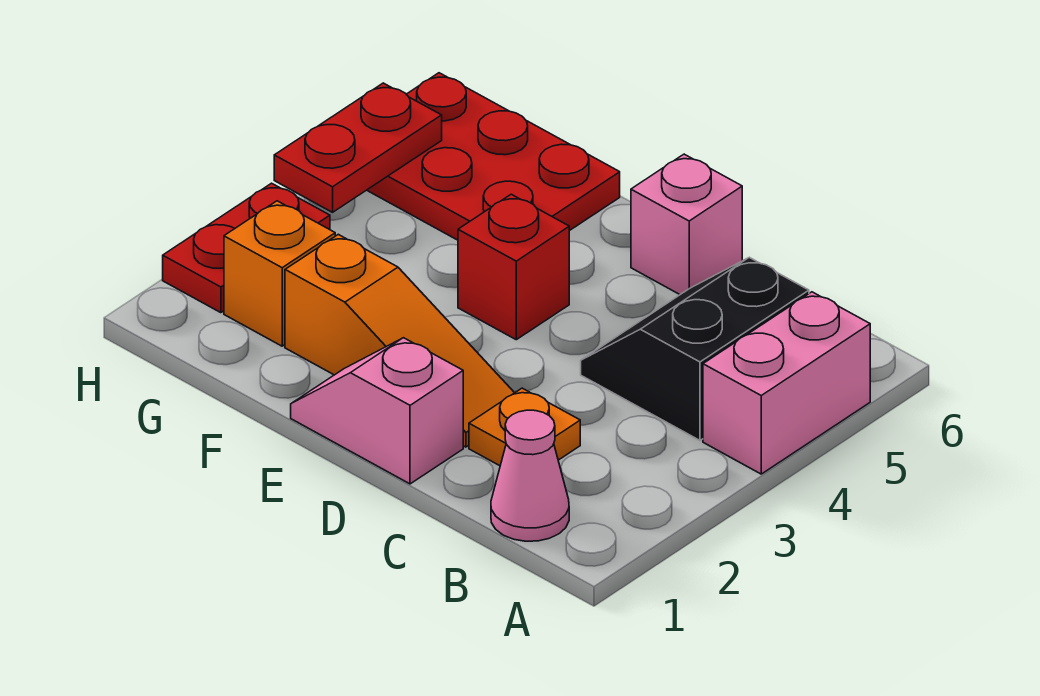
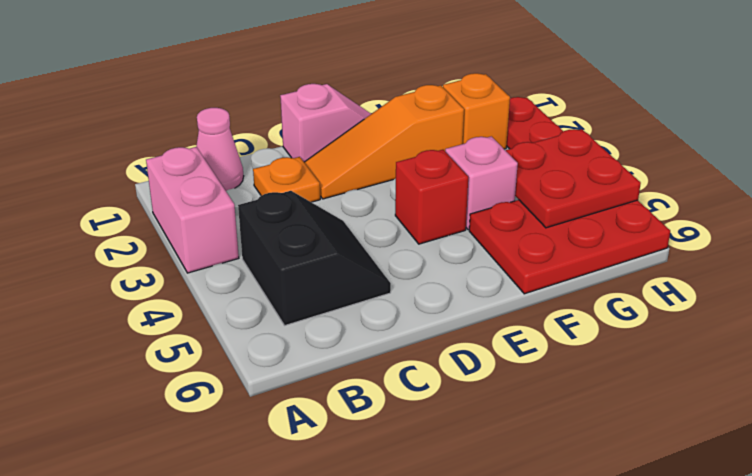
pink brick A4:A5 level 1 -> pink brick A2:A3 level 1
pink brick D6 level 1 -> pink brick F4 level 1
red plate H4:H5 level 2 -> red plate G4:H5 level 2

